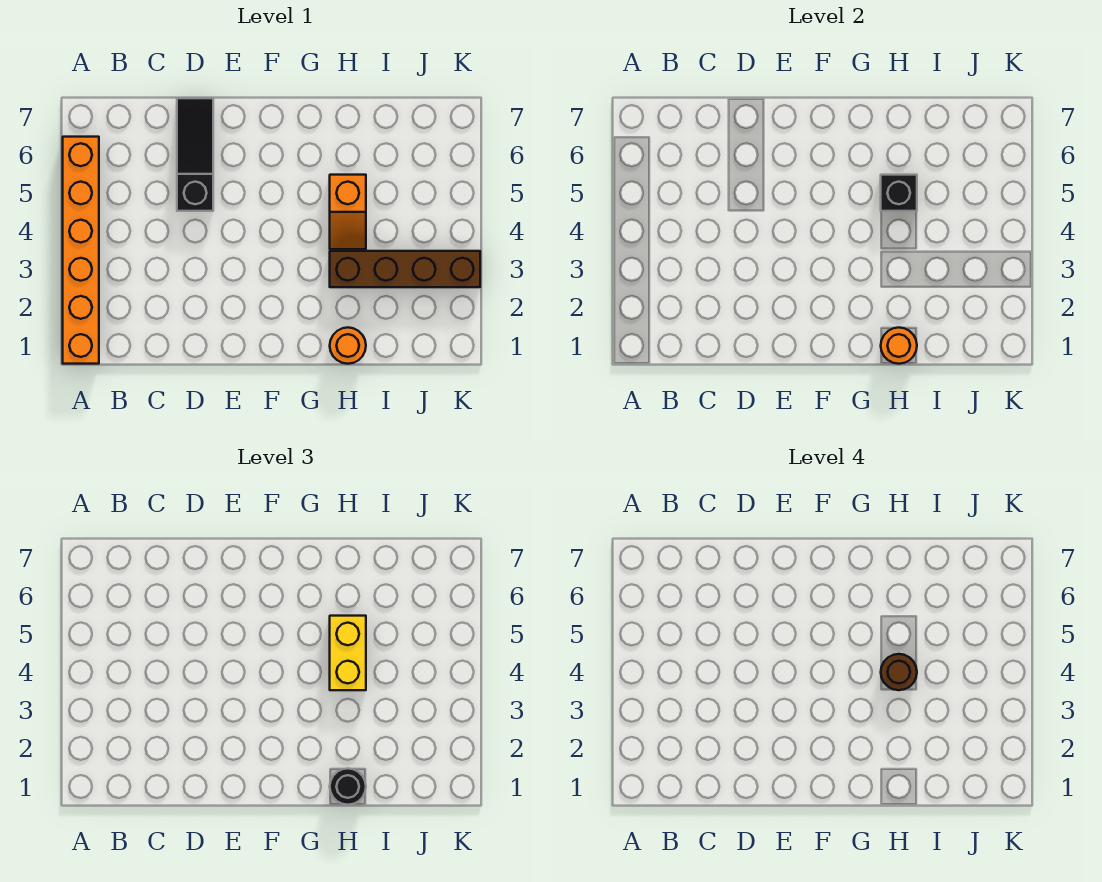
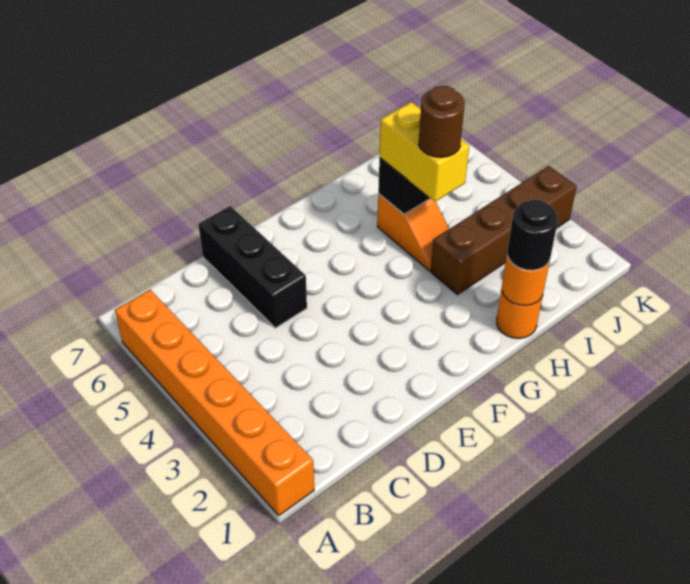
black slope D5:D7 level 1 top 5 -> black brick D5:D7 level 1

